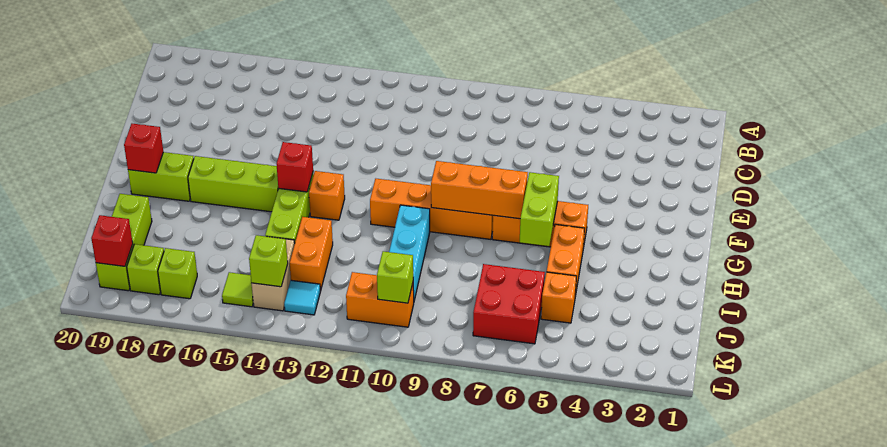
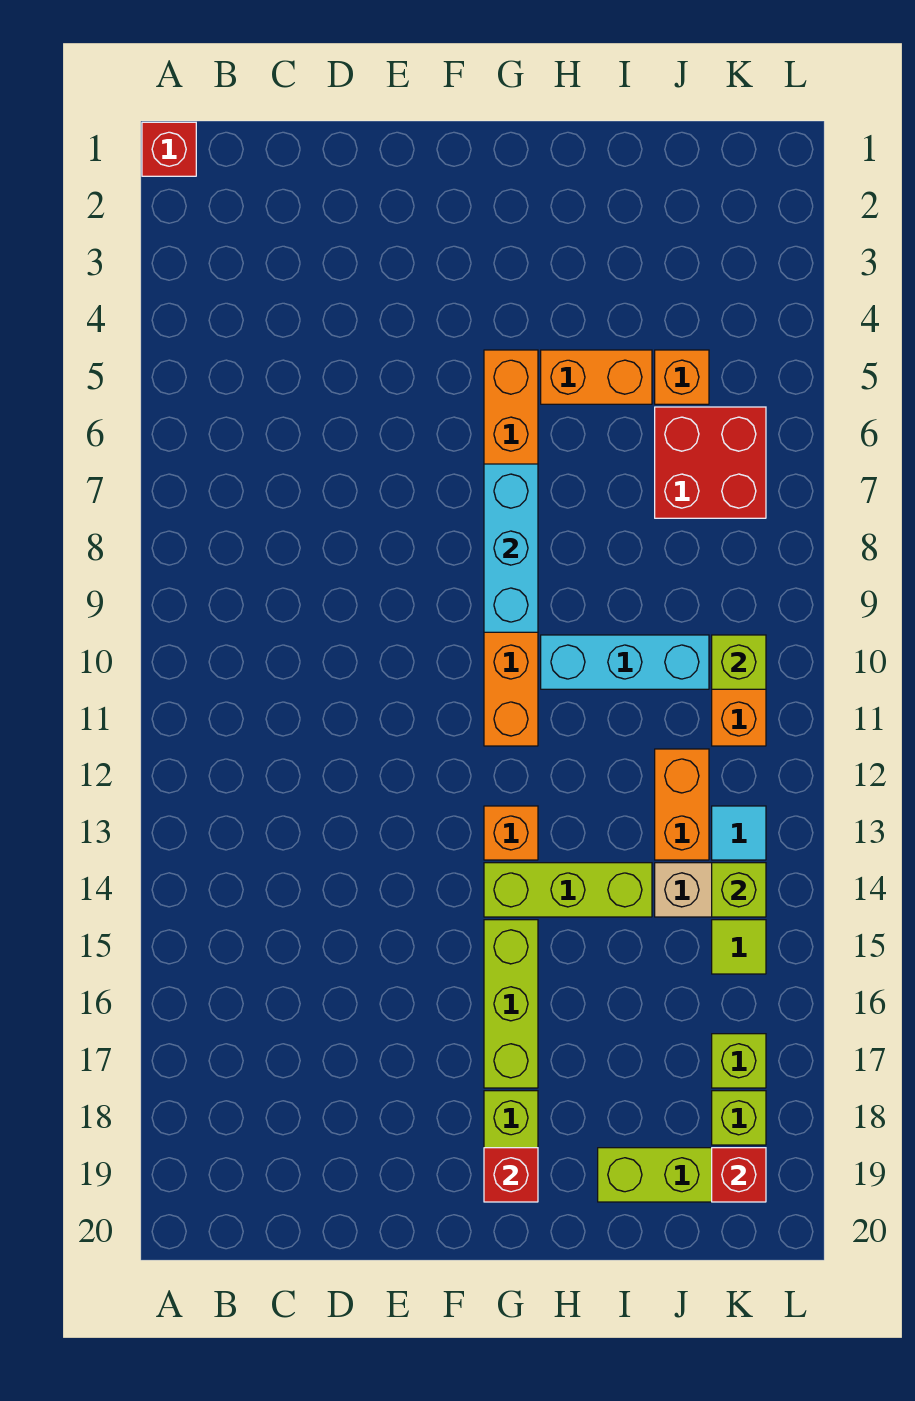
lime brick G6:H6 level 2 -> none
orange brick G7:G9 level 2 -> cyan brick G7:G9 level 2
red brick G14 level 2 -> red brick A1 level 1
orange brick I13:J13 level 1 -> orange brick J12:J13 level 1

